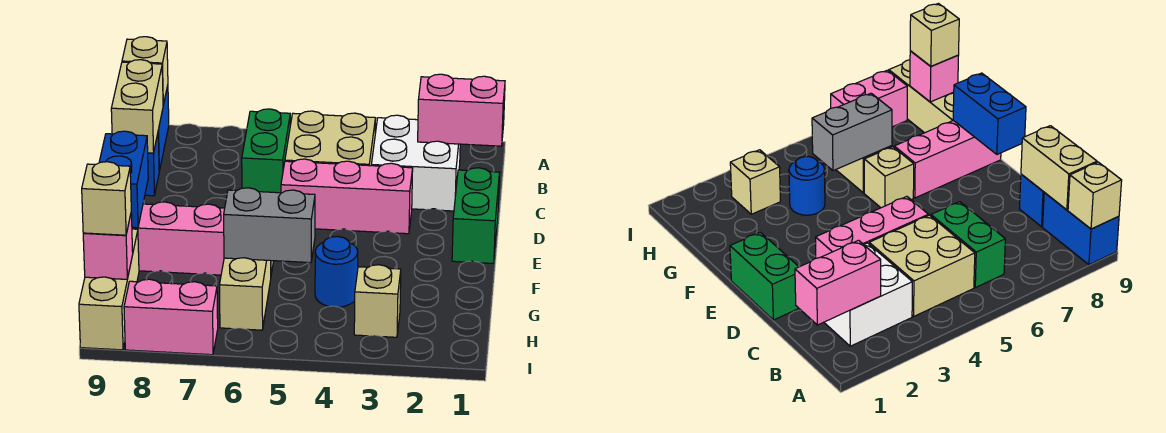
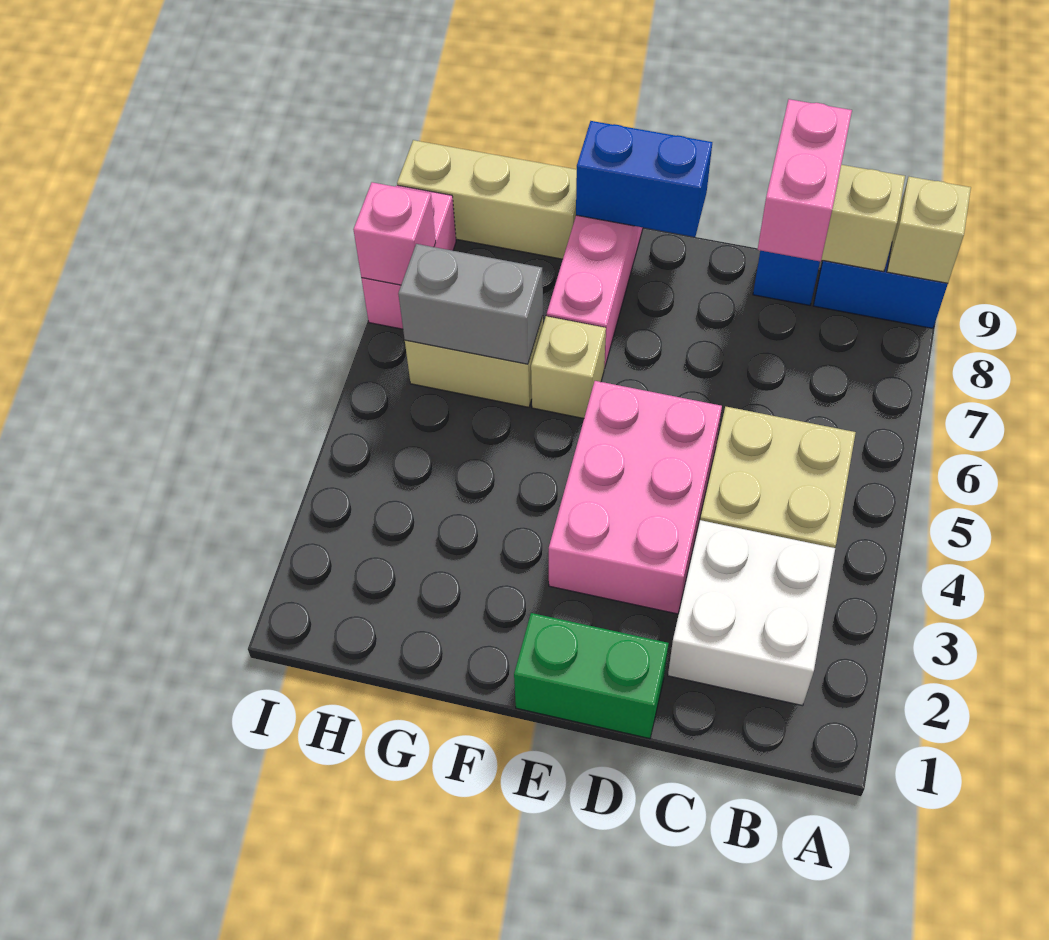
pink brick B1:B2 level 2 -> pink brick C8:C9 level 3
green brick B6:C6 level 1 -> none
pink brick D3:D5 level 1 -> pink brick D3:E5 level 1
blue round brick G4 level 1 -> none
grey brick G5:G6 level 2 -> grey brick G6:H6 level 2
tan brick H3 level 1 -> none
pink brick H9 level 2 -> pink brick I7 level 2
tan brick H9 level 3 -> none

